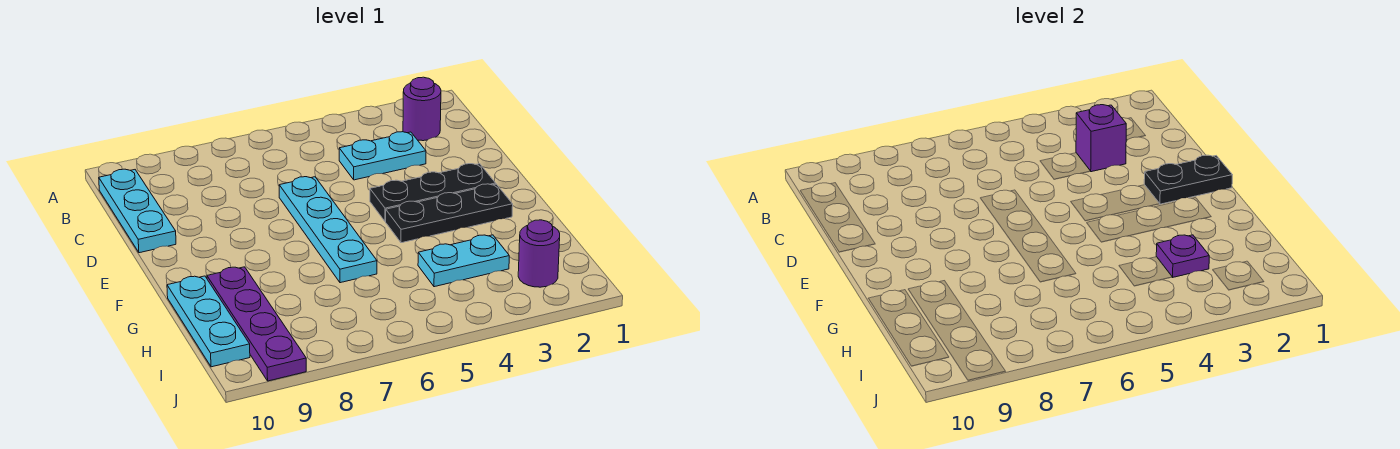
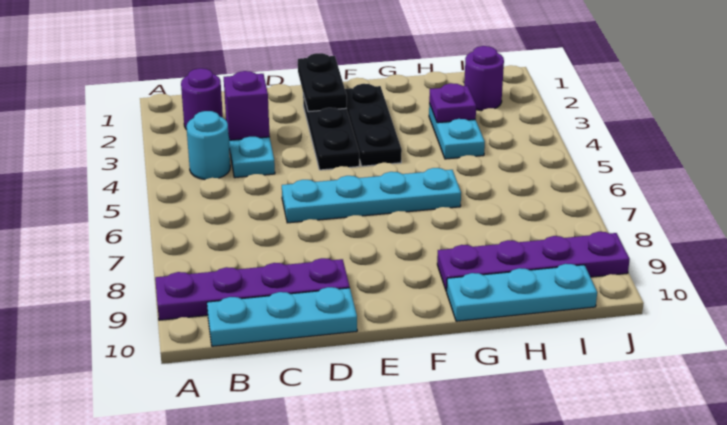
none -> purple plate A9:D9 level 1
none -> cyan round brick B4 level 1

